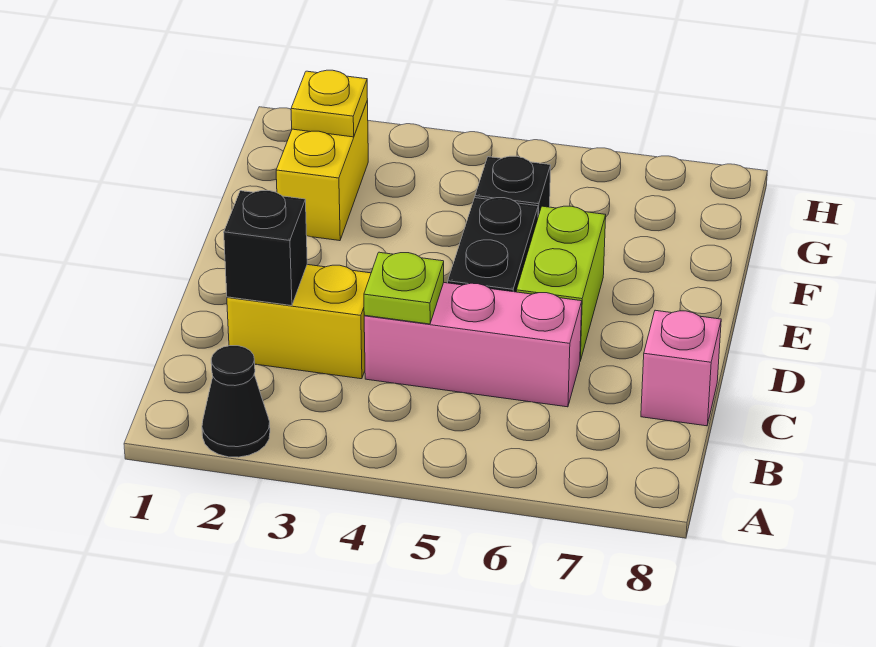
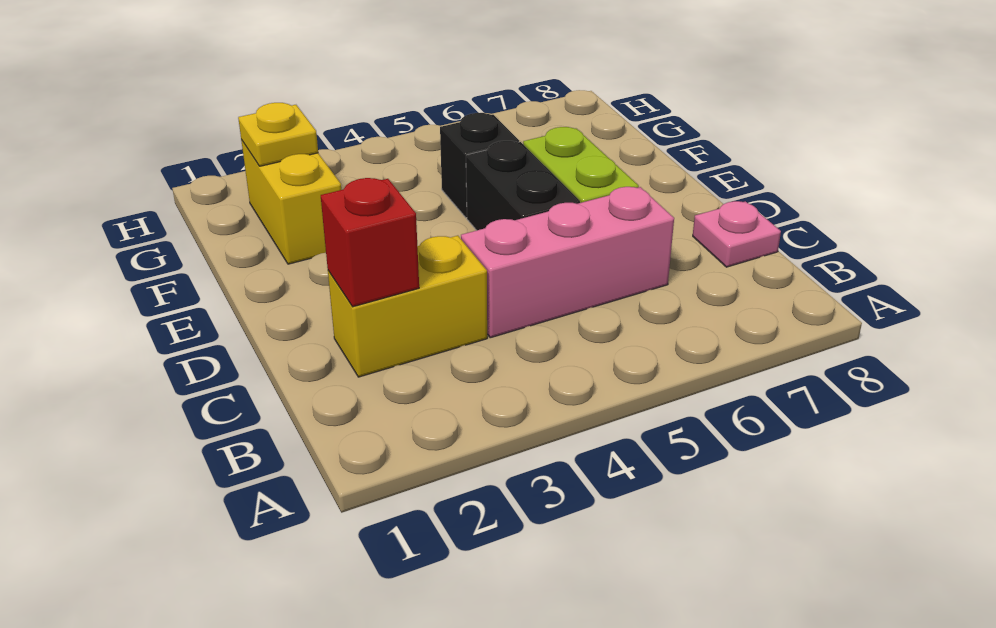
black cone A2 level 1 -> none
black brick C2 level 2 -> red brick C2 level 2
lime plate C4 level 2 -> none
pink brick C8 level 1 -> pink plate C8 level 1

